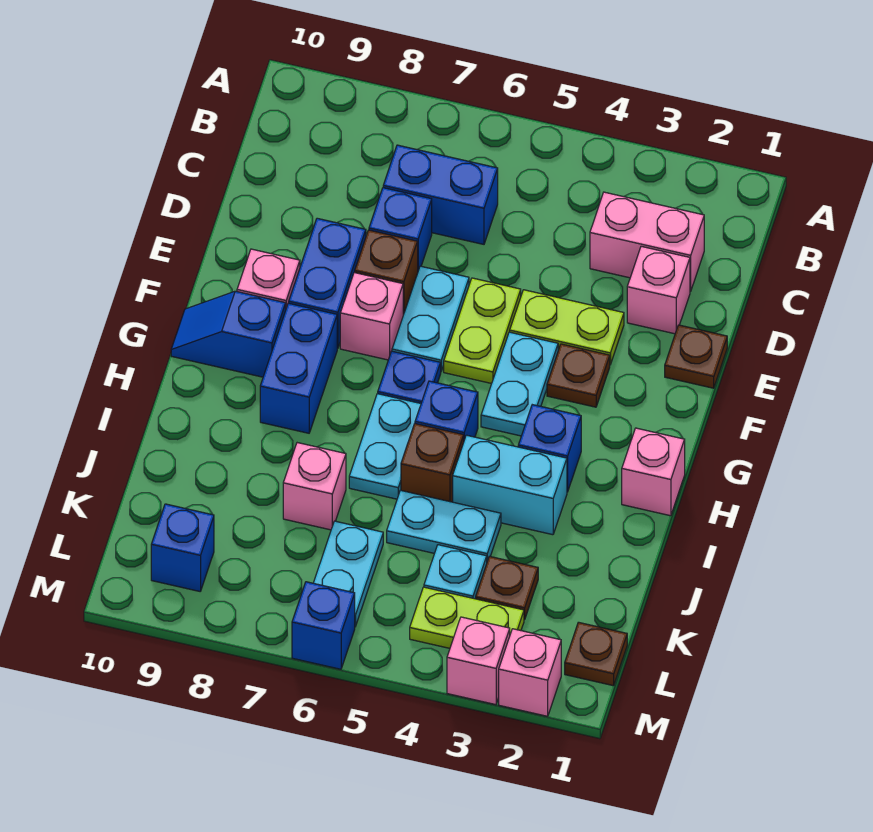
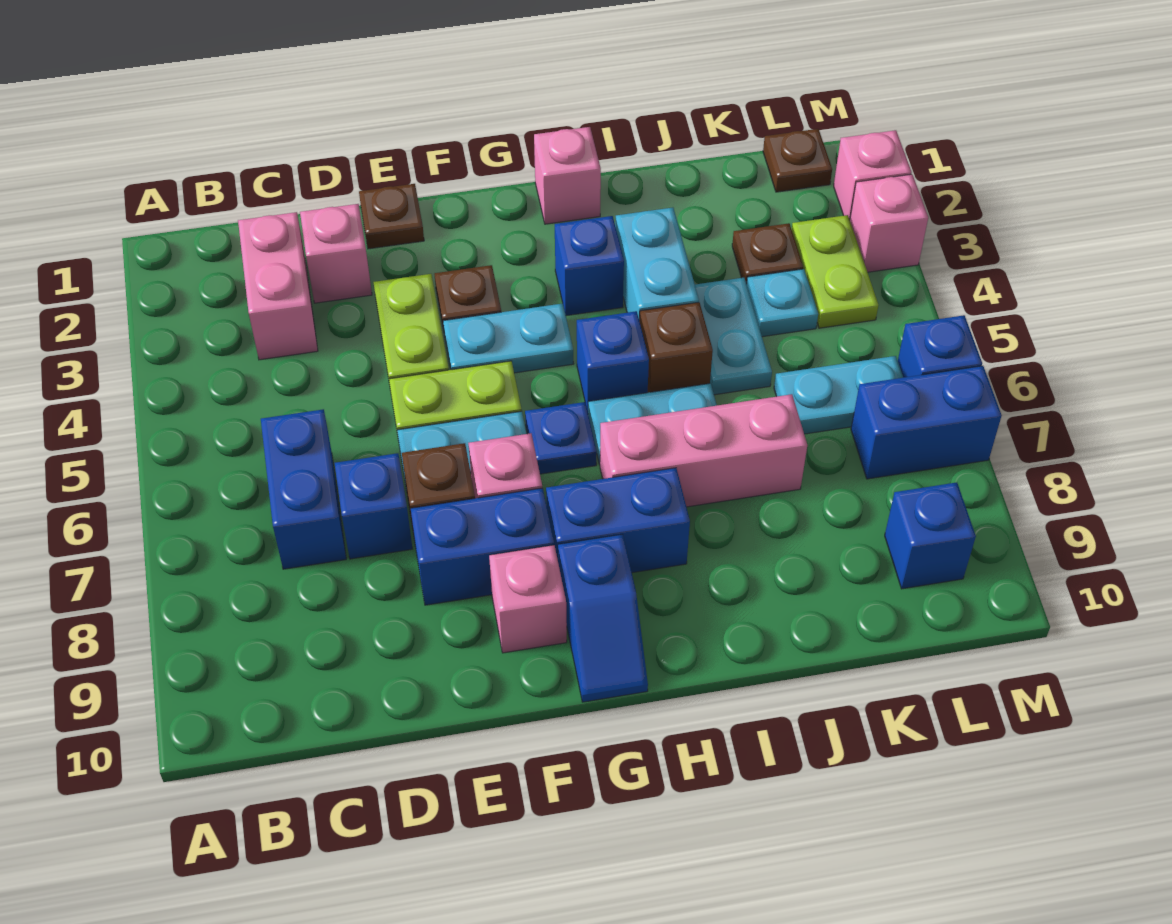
pink brick J7 level 1 -> pink brick H7:J7 level 1
none -> blue brick L7:M7 level 1

